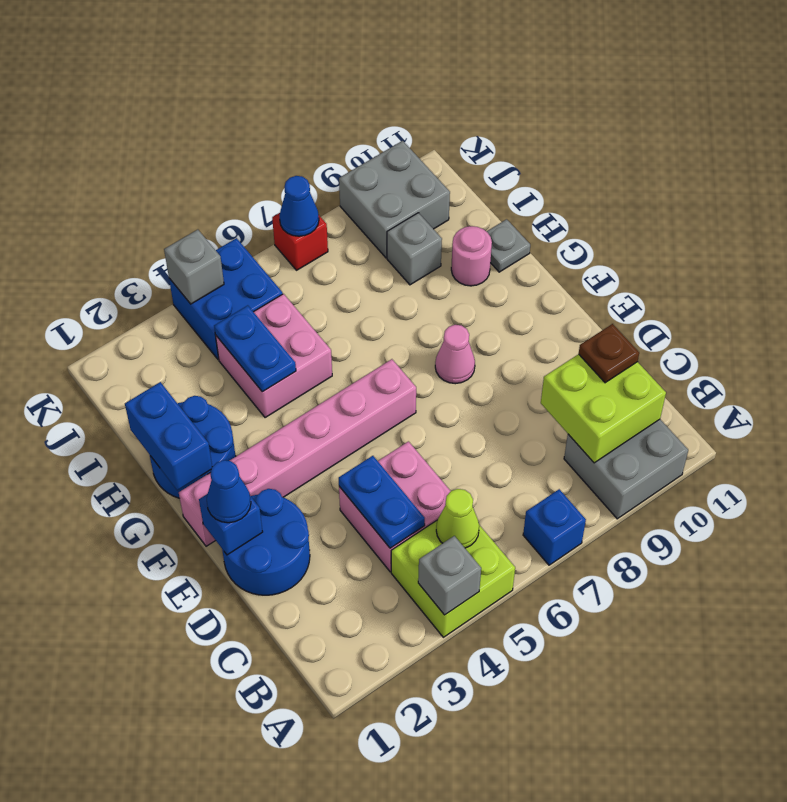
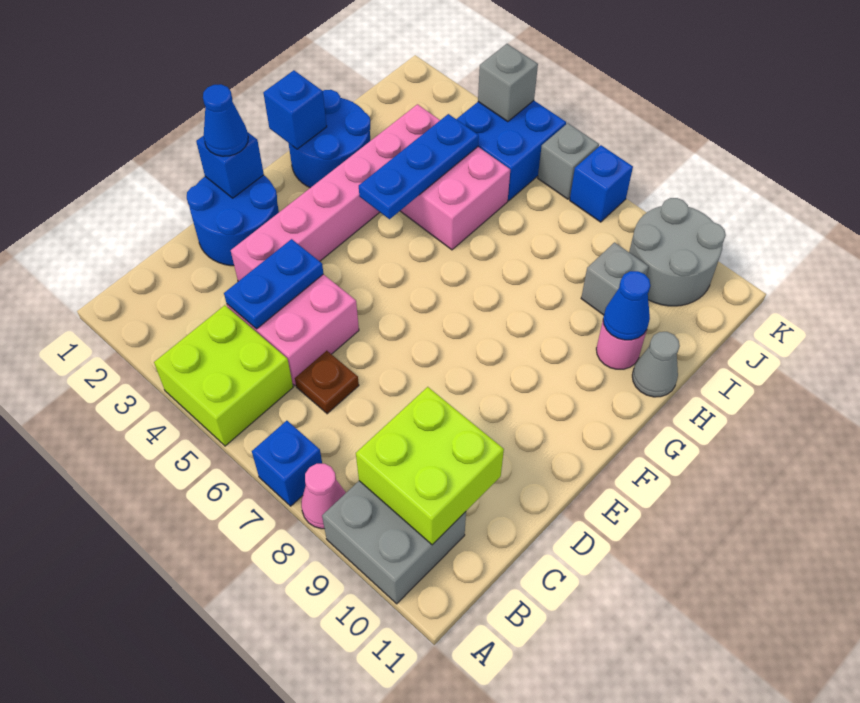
grey brick A4 level 2 -> grey brick K6 level 1
lime cone B5 level 2 -> none
brown plate C10 level 3 -> brown plate C6 level 1
pink brick F1:F6 level 1 -> pink brick D3:I3 level 1
pink cone F8 level 1 -> pink cone A8 level 1
blue brick G1:H1 level 2 -> blue brick G1 level 2
blue plate H4:I4 level 2 -> blue plate G4:I4 level 2
grey plate H11 level 1 -> grey cone H11 level 1
grey brick J9:K10 level 1 -> grey round brick J9:K10 level 1
red brick K7 level 1 -> blue brick K7 level 1
blue cone K7 level 2 -> blue cone H10 level 2

